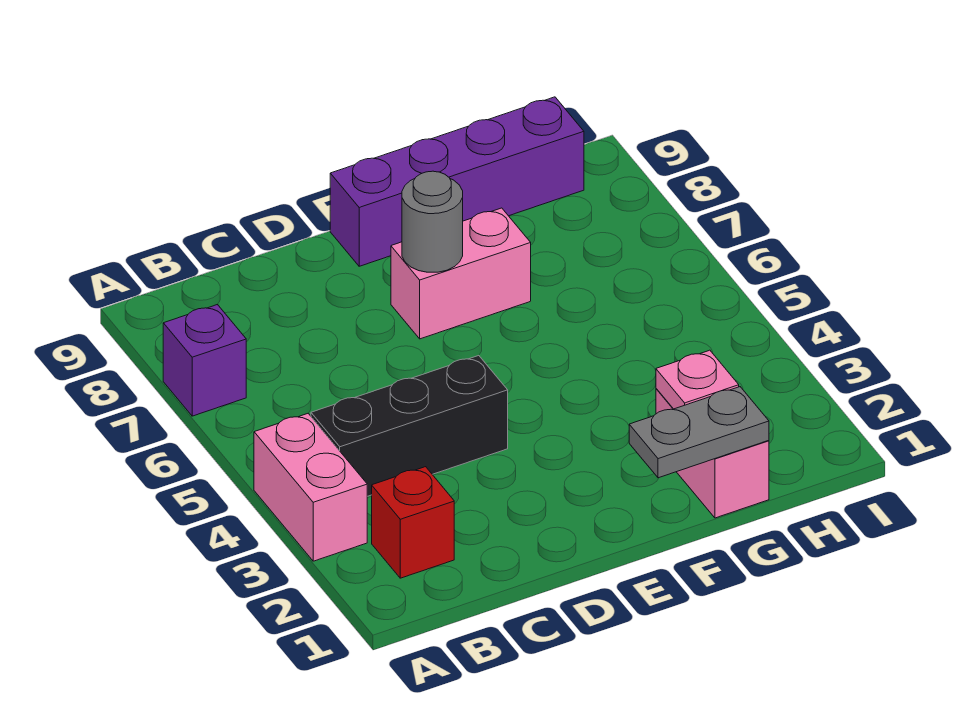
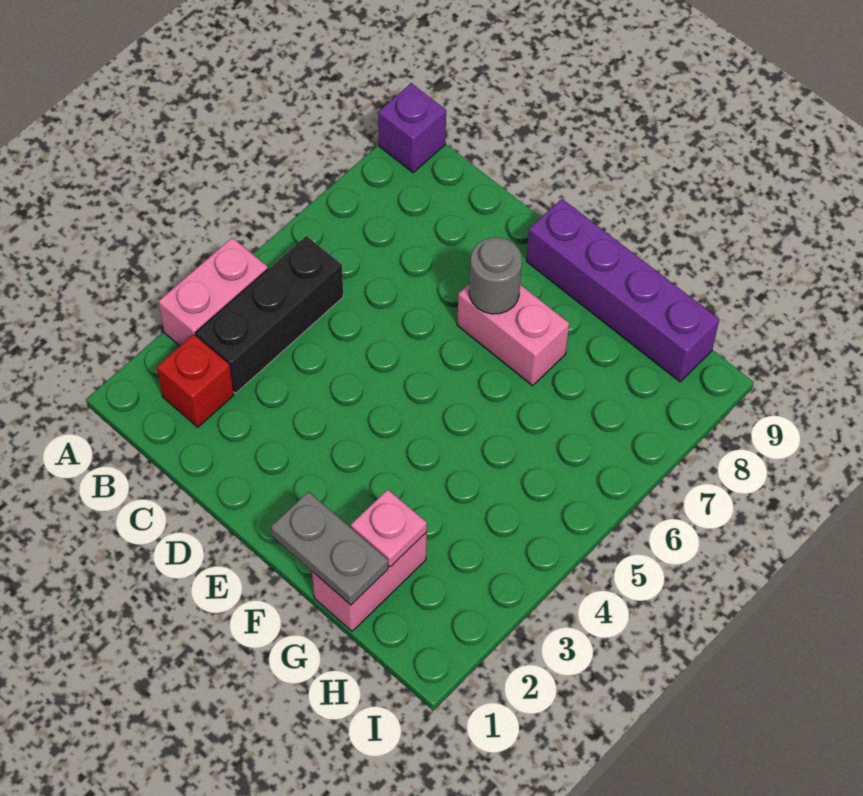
purple brick A7 level 1 -> purple brick A9 level 1
black brick B4:D4 level 1 -> black brick B3:B5 level 1

